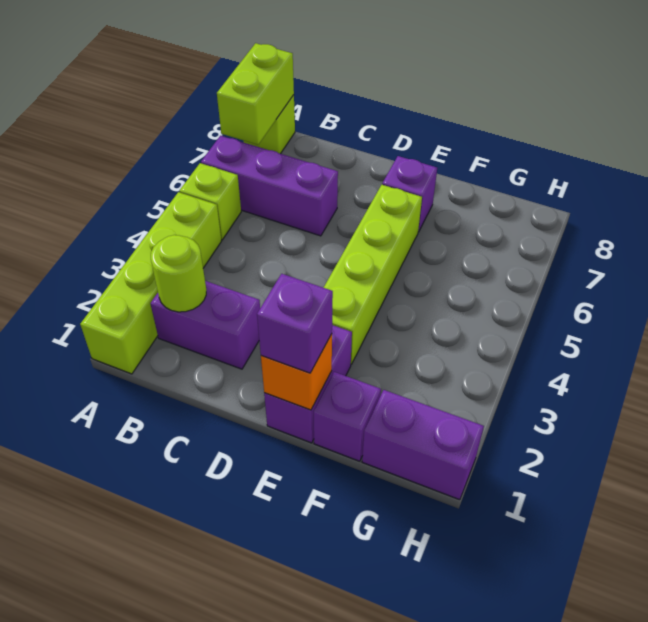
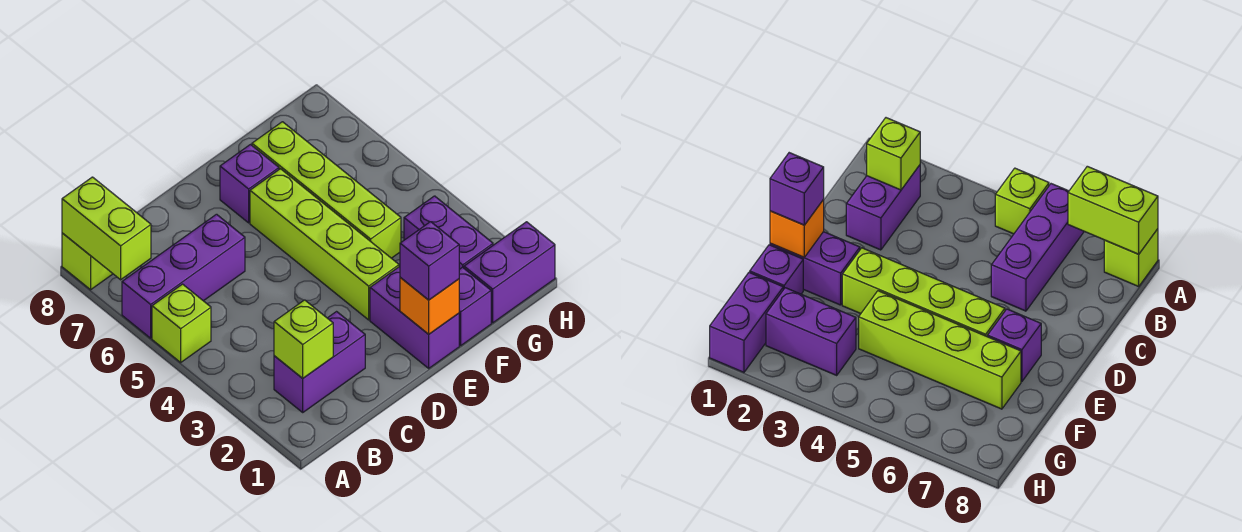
lime brick A1:A4 level 1 -> lime brick F4:F7 level 1
lime round brick B2 level 2 -> lime brick B2 level 2
none -> purple brick G2:G3 level 1

